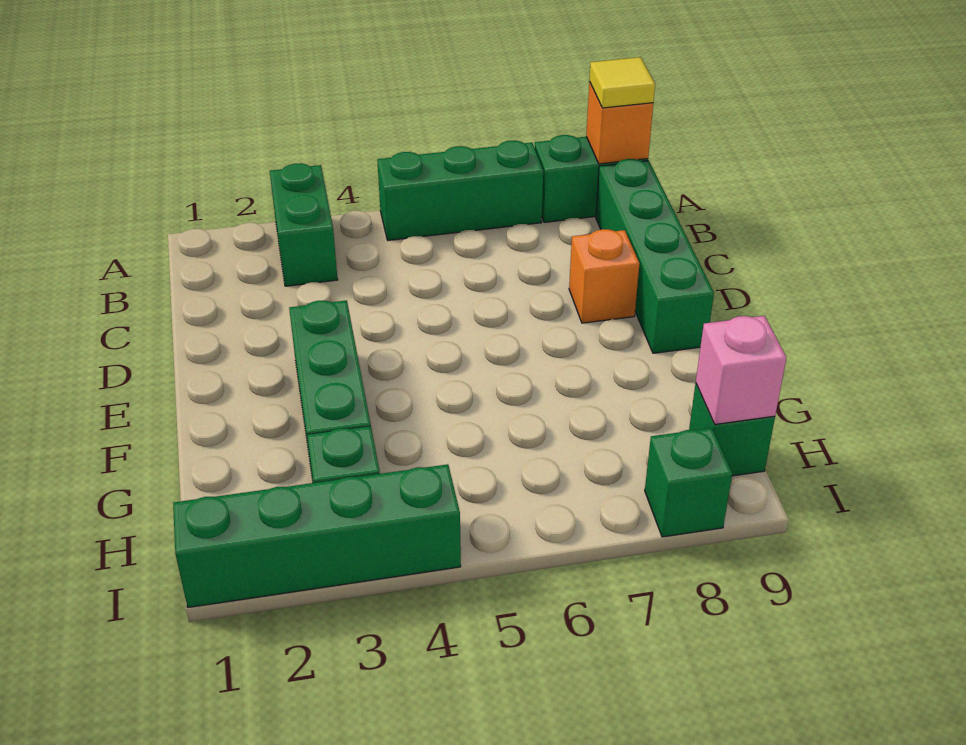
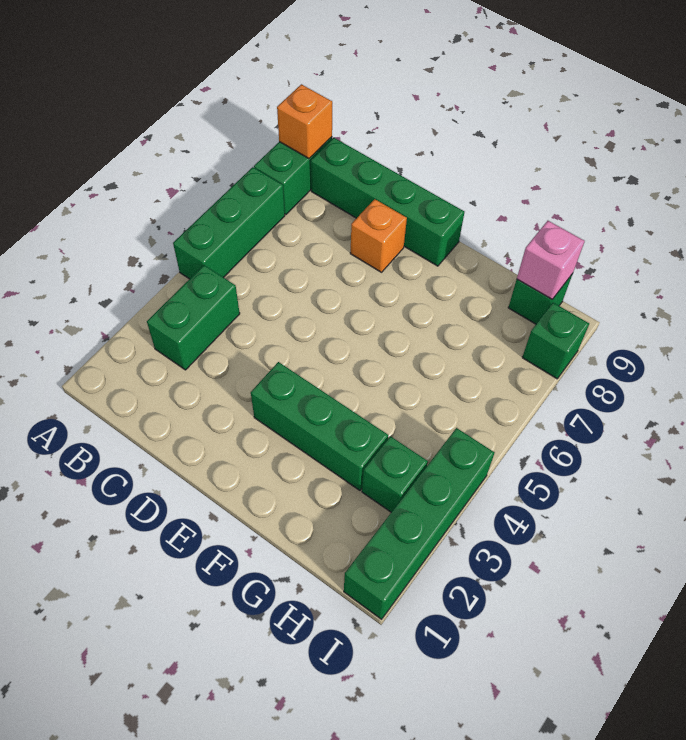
green brick A3:B3 level 1 -> green brick B3:B4 level 1
yellow tile A9 level 3 -> none

